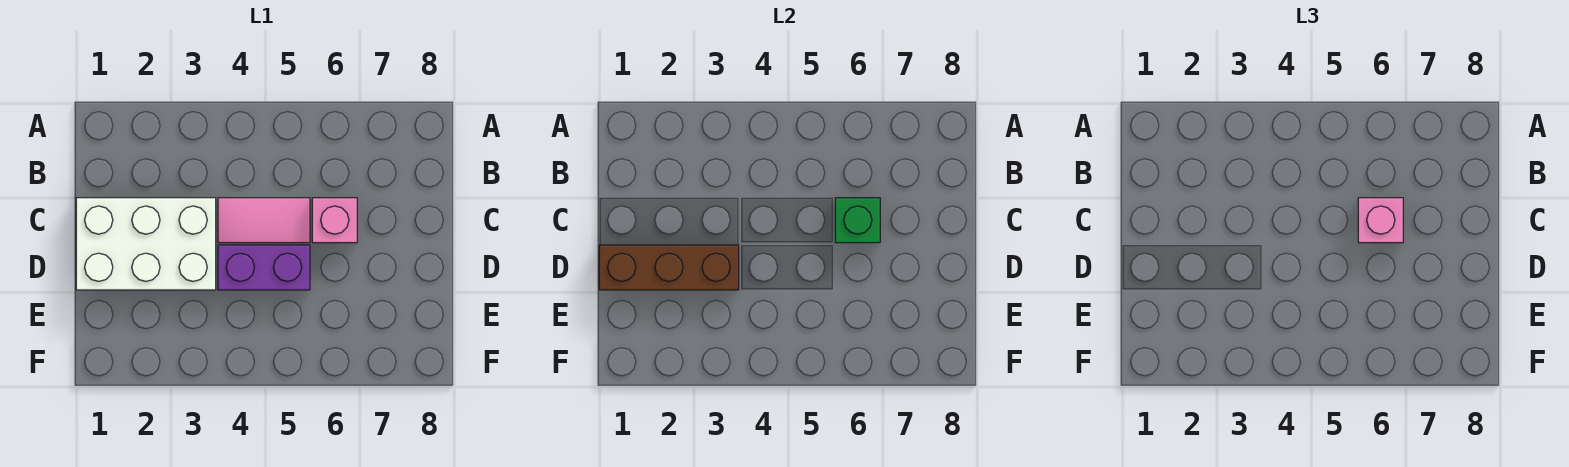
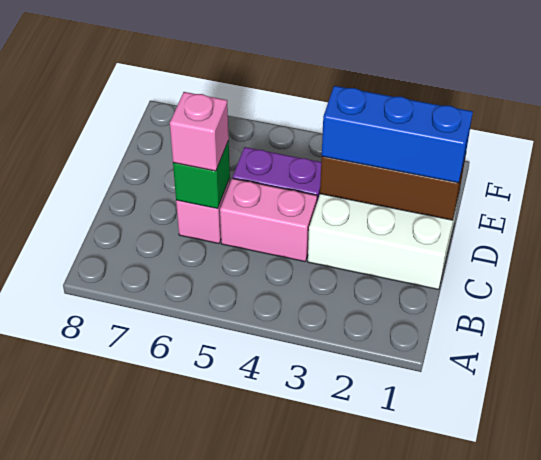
pink tile C4:C5 level 1 -> pink brick C4:C5 level 1
none -> blue brick D1:D3 level 3

